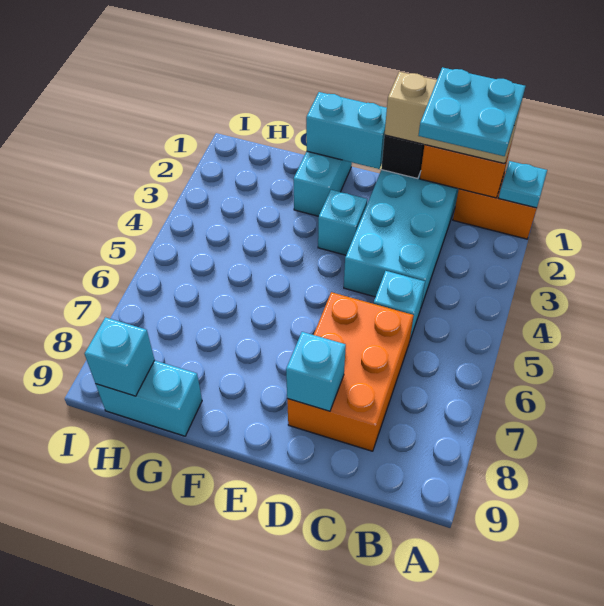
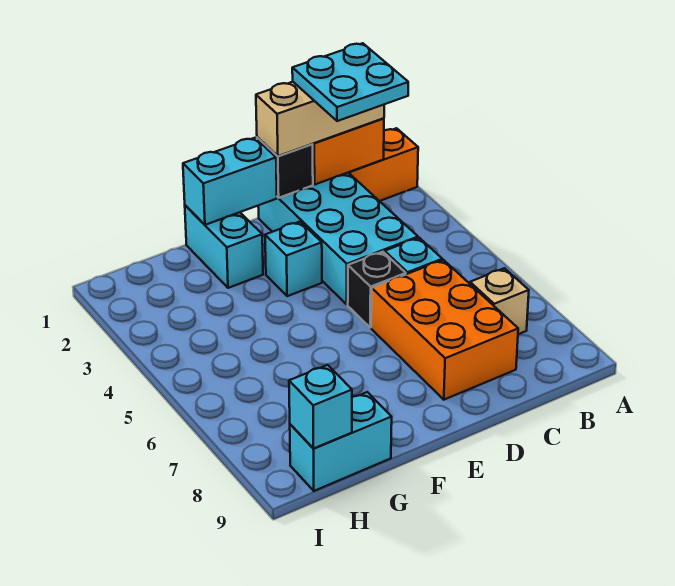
cyan plate A1 level 2 -> none
none -> tan brick B7 level 1
none -> black brick D5 level 1
cyan brick D8 level 2 -> none

